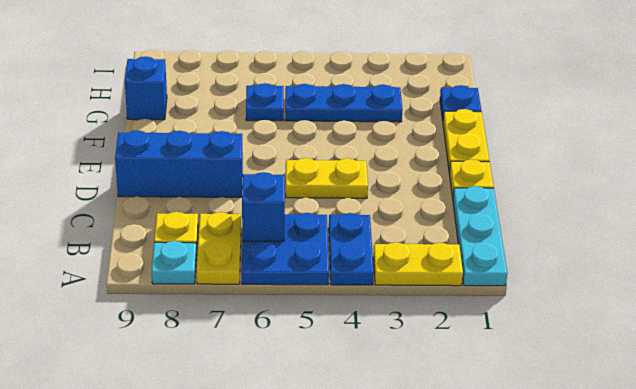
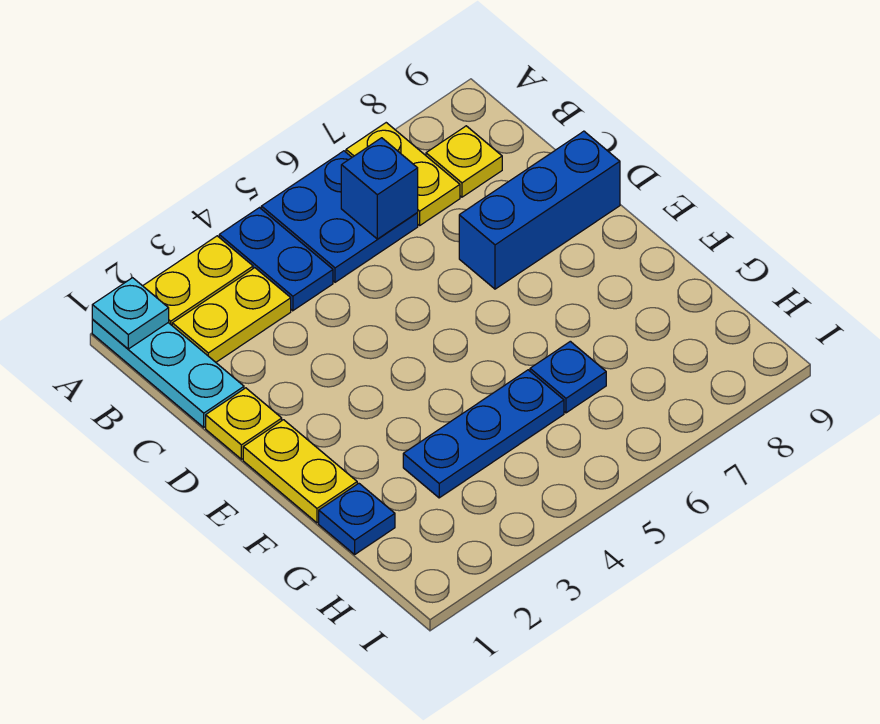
cyan plate A8 level 1 -> cyan plate A1 level 2
yellow plate D4:D5 level 1 -> yellow plate B2:B3 level 1
blue brick G9 level 1 -> none

